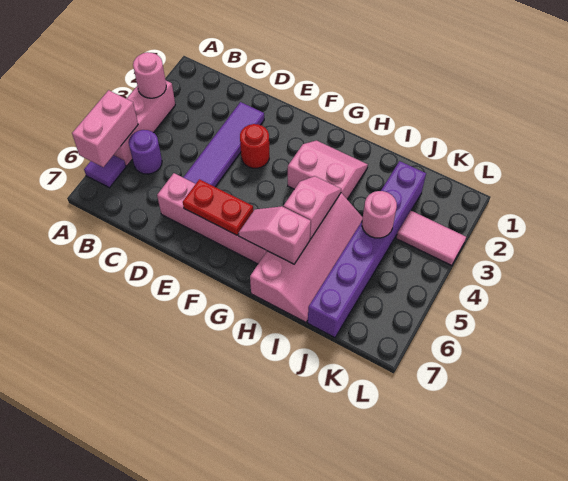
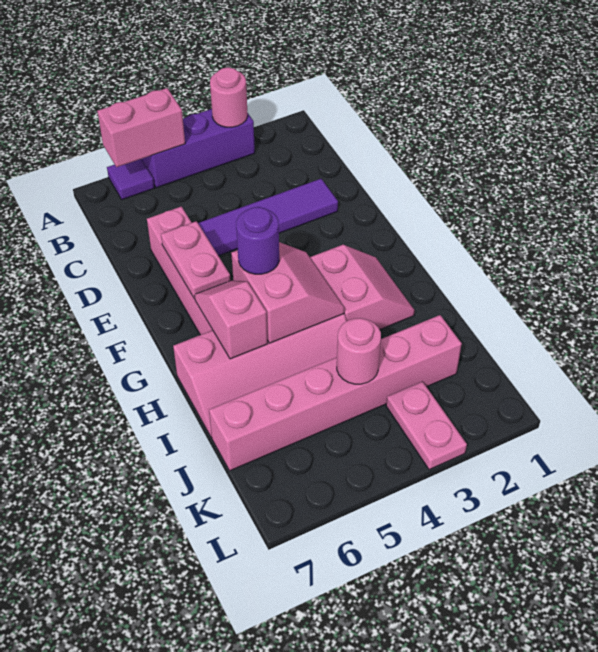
pink brick A3:A5 level 1 -> purple brick A3:A5 level 1
purple round brick B5 level 1 -> purple round brick G5 level 3
red round brick E3 level 1 -> none
red plate E6:F6 level 2 -> pink plate E6:F6 level 2
pink slope H4:H5 level 2 top 5 -> pink slope G4:H5 level 2 top 5
purple brick J2:J7 level 1 -> pink brick J2:J7 level 1
pink tile K3:L3 level 1 -> pink plate K3:L3 level 1

